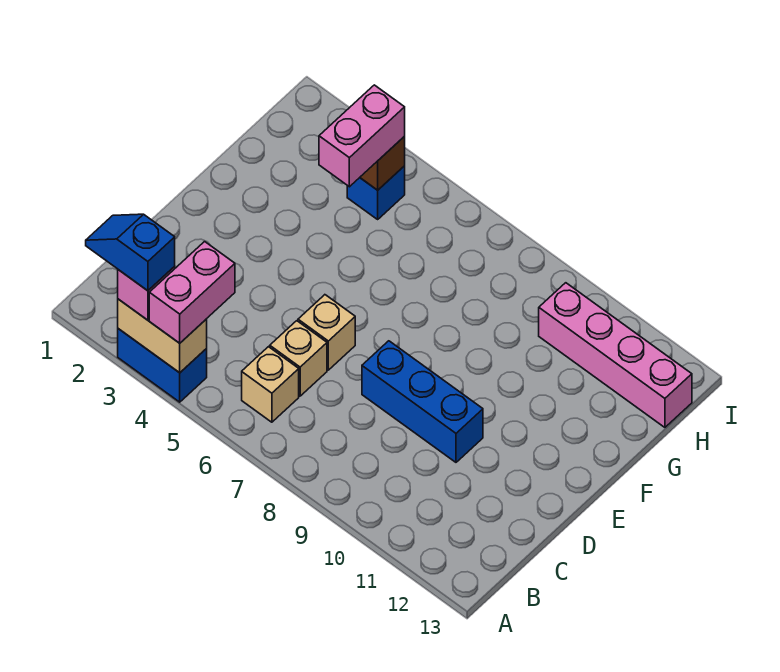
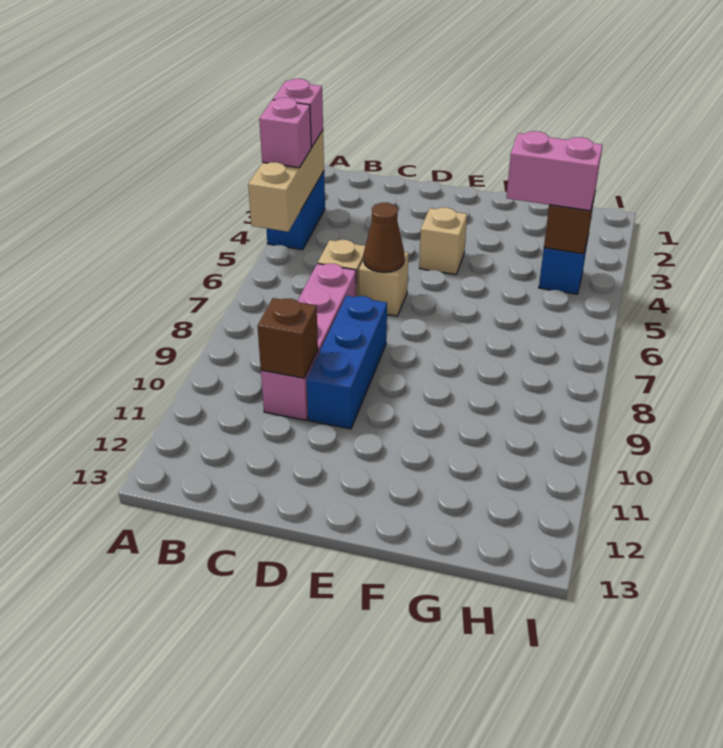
blue slope A2:A3 level 4 top 3 -> none
tan brick A3:A4 level 2 -> tan brick A3:A5 level 2
pink brick A4:B4 level 3 -> pink brick A4 level 3
tan brick B6 level 1 -> tan brick E4 level 1
none -> brown brick C10 level 2
none -> brown cone D6 level 2
pink brick H10:H13 level 1 -> pink brick C7:C10 level 1

